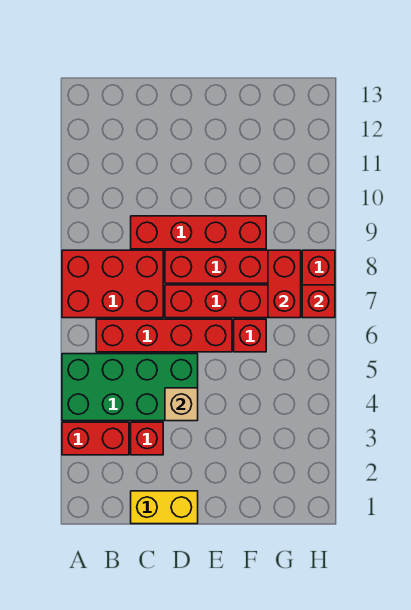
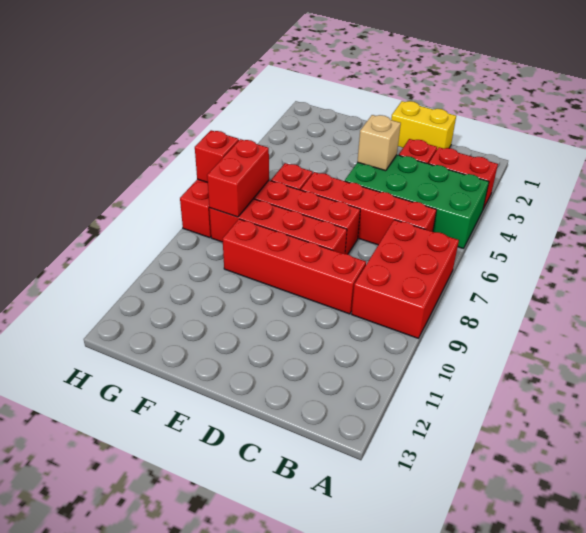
red brick A7:C8 level 1 -> red brick A7:B9 level 1

